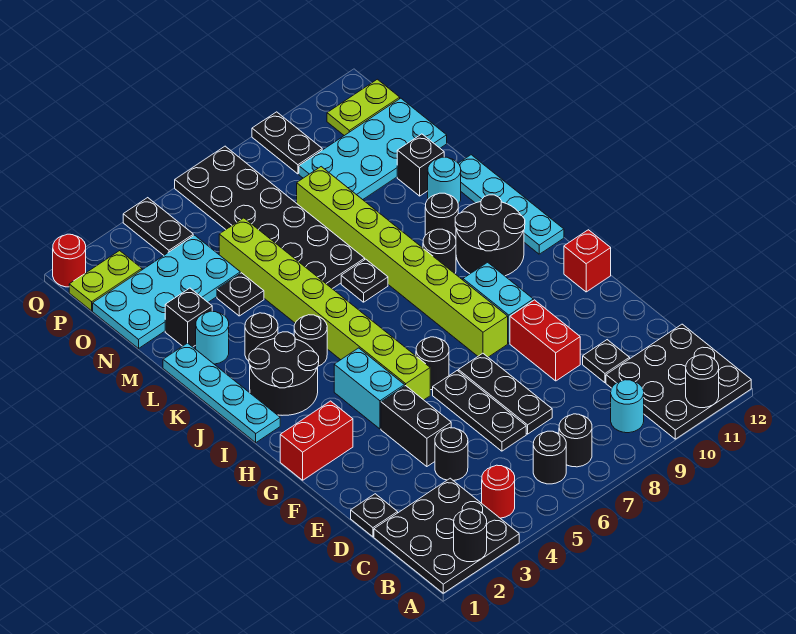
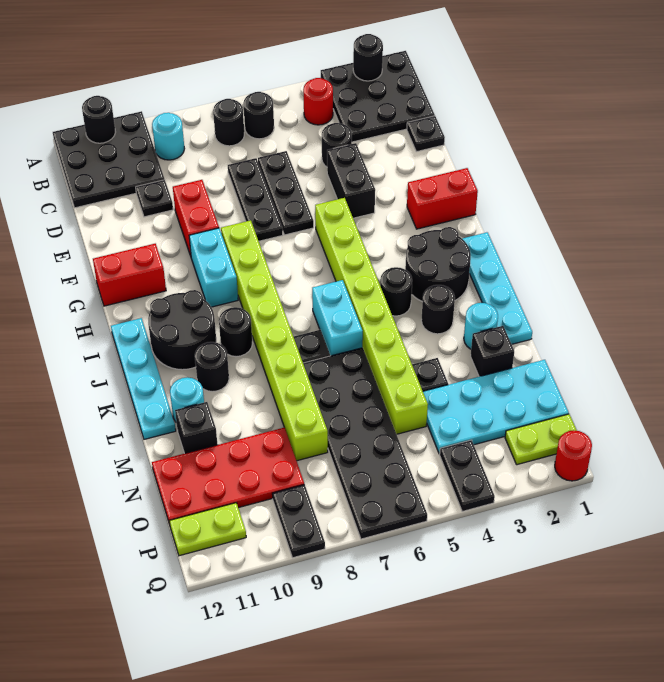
cyan brick G4:H4 level 1 -> cyan brick J6:K6 level 1
black round brick G6 level 1 -> none
red brick G12 level 1 -> red brick G11:G12 level 1
cyan plate N9:O12 level 1 -> red plate N9:O12 level 1

